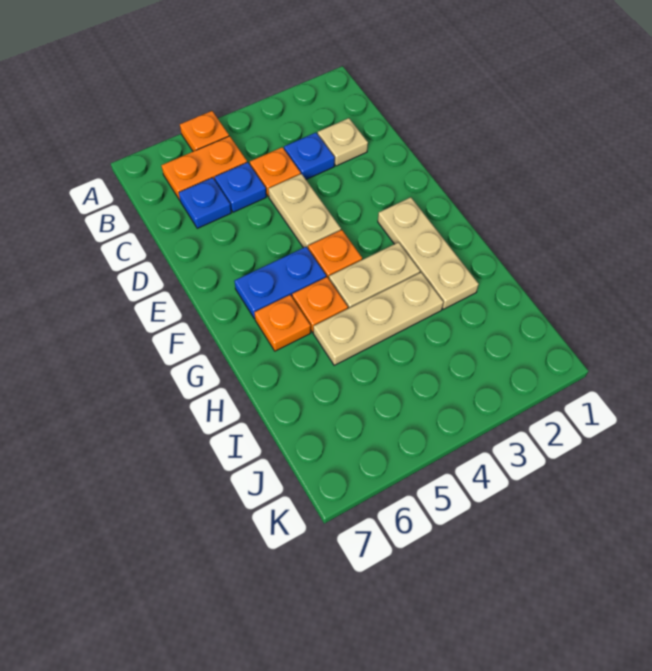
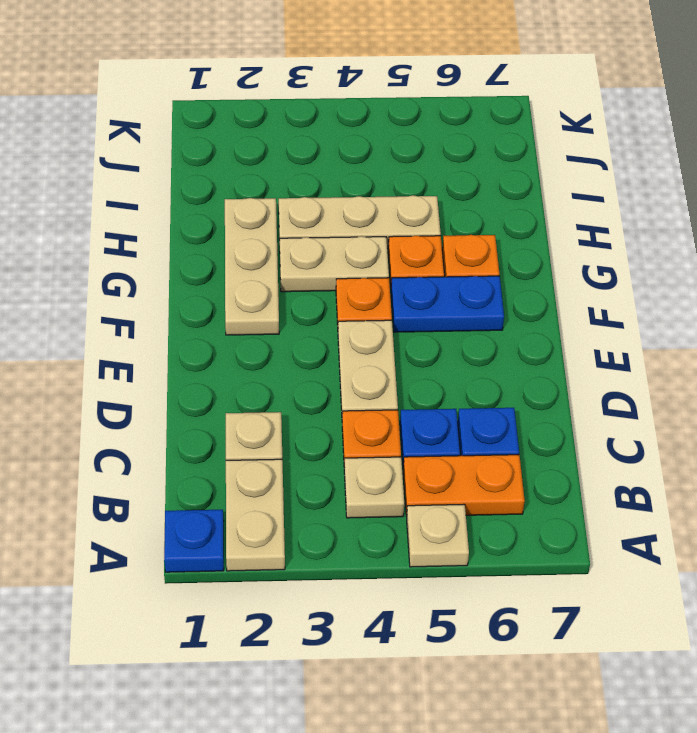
none -> tan plate A2:B2 level 1
orange plate A5 level 1 -> tan plate A5 level 1
none -> tan plate B4 level 1
blue plate C3 level 1 -> blue plate A1 level 1

